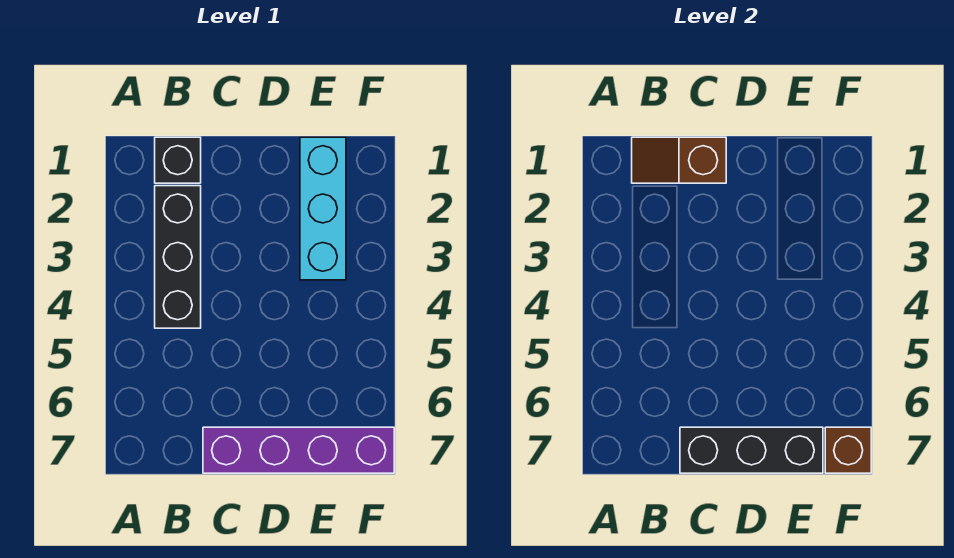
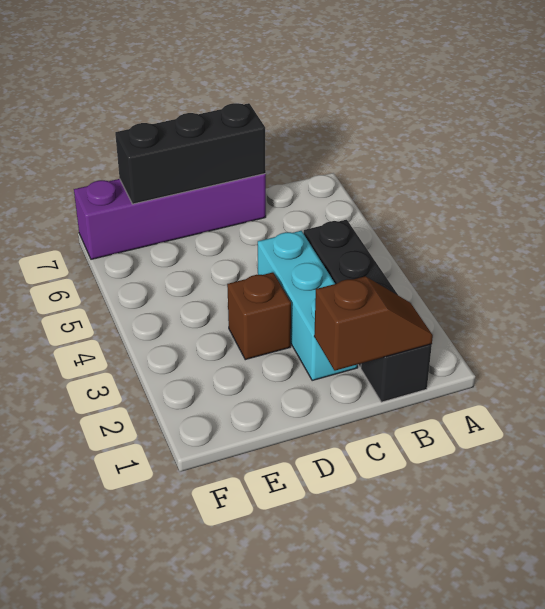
cyan brick E1:E3 level 1 -> cyan brick C2:C4 level 1
brown brick F7 level 2 -> brown brick D3 level 1

